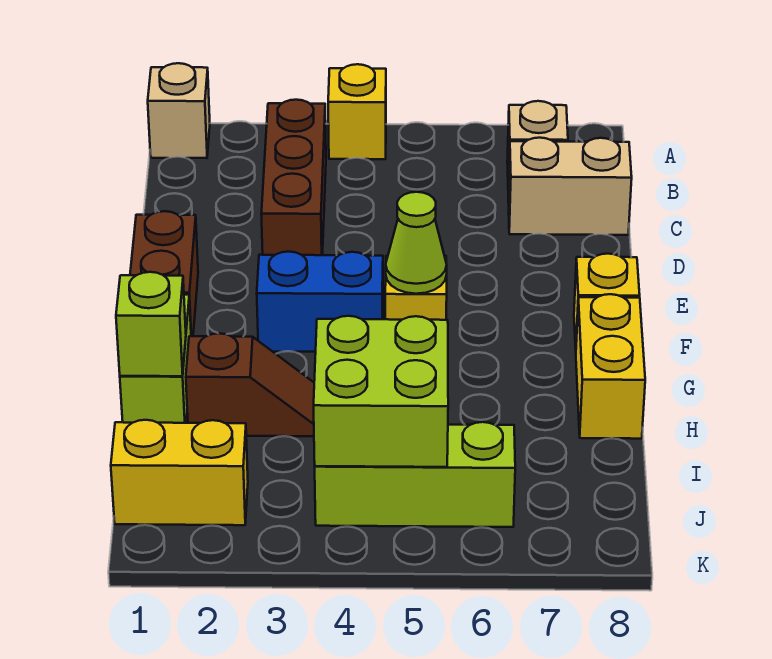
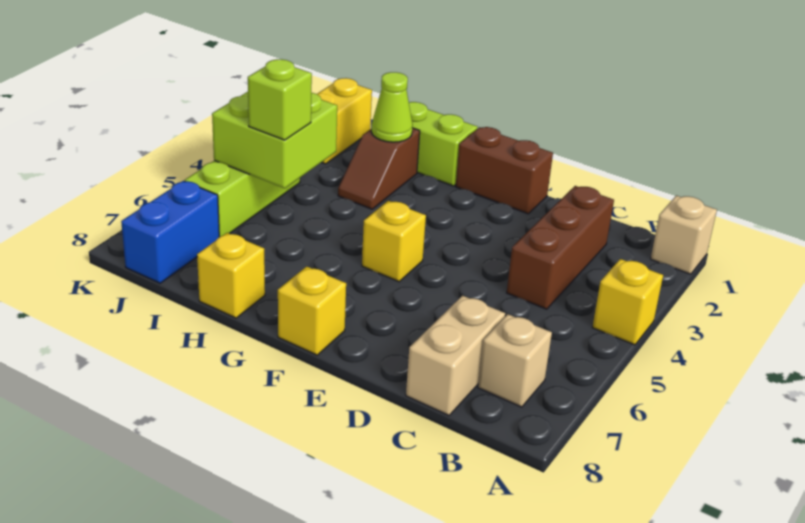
brown brick B3:D3 level 1 -> brown brick C2:C4 level 1
blue brick F3:F4 level 1 -> blue brick J7:J8 level 1
lime cone F5 level 2 -> lime cone H2 level 2
yellow brick G8:H8 level 1 -> yellow brick H8 level 1
lime brick H1 level 2 -> lime brick I5 level 3

